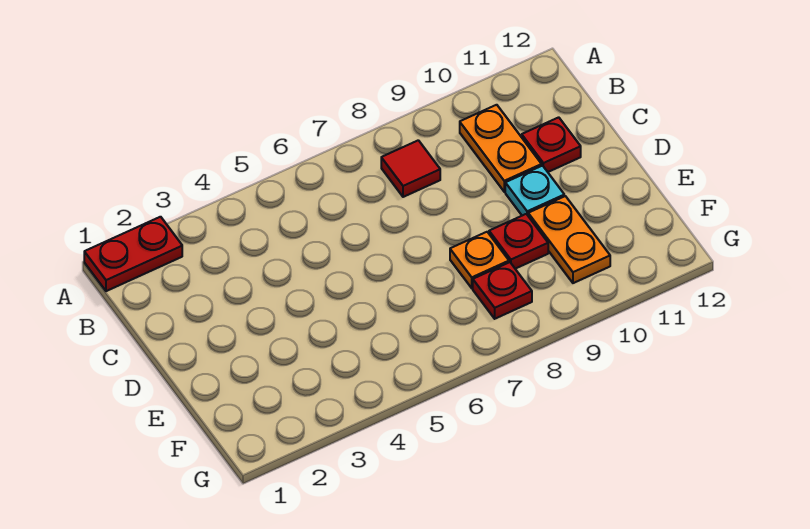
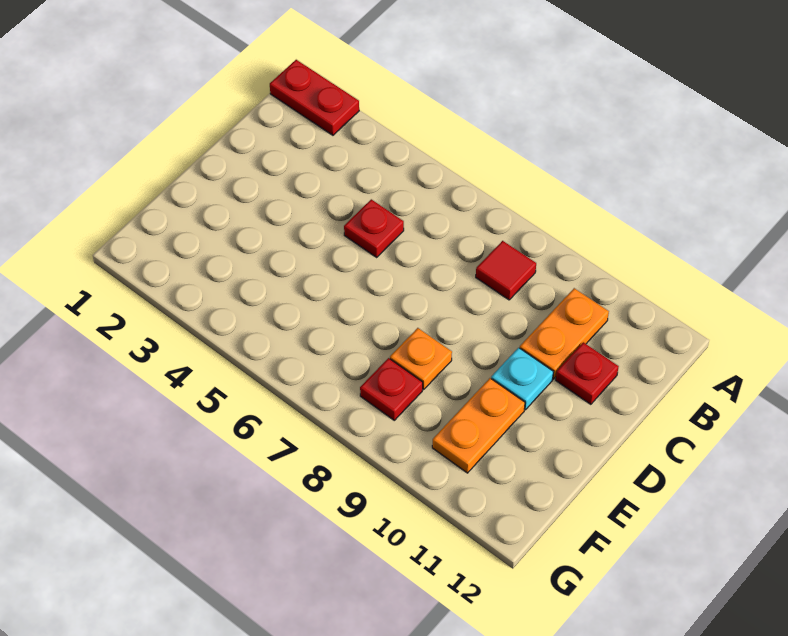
red plate E9 level 1 -> red plate C5 level 1

